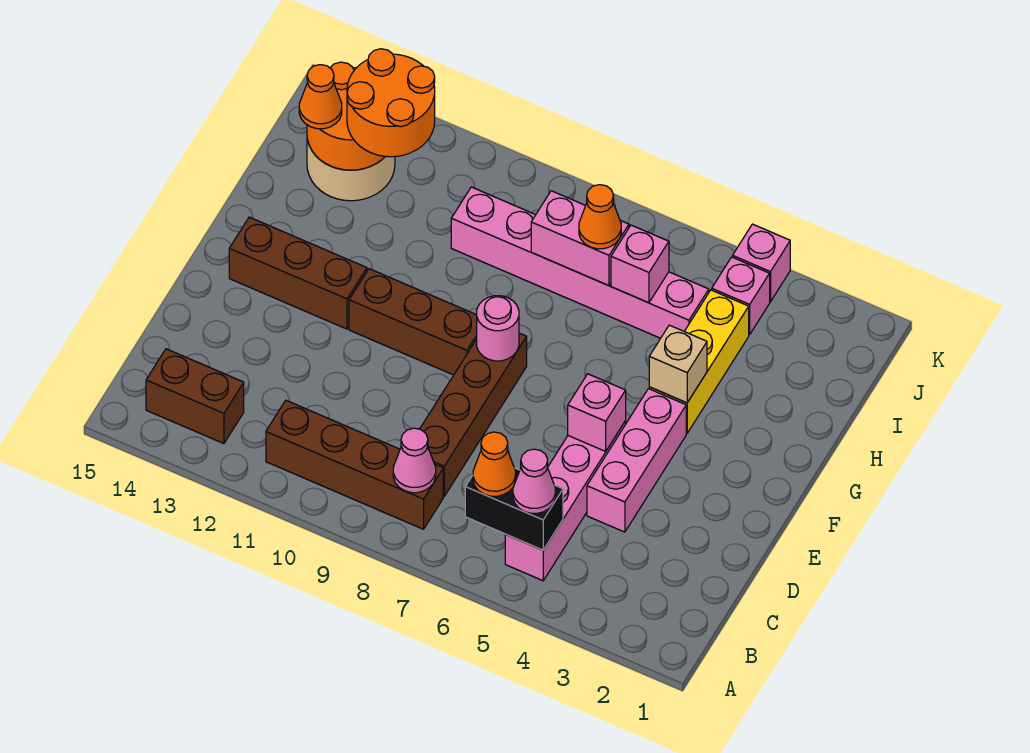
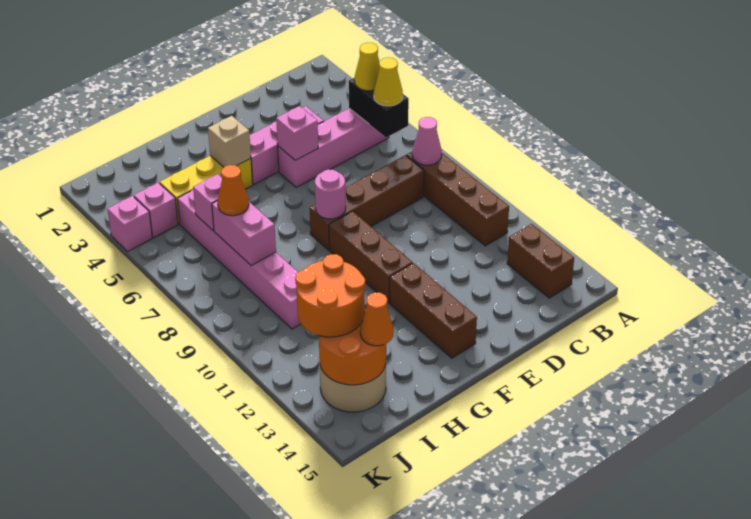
pink cone B5 level 3 -> yellow cone B5 level 3
orange cone B6 level 3 -> yellow cone B6 level 3

